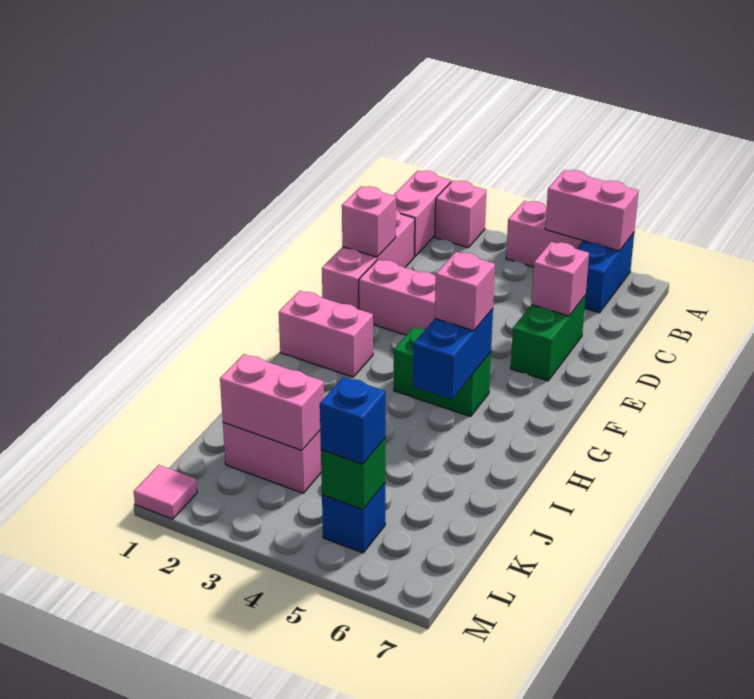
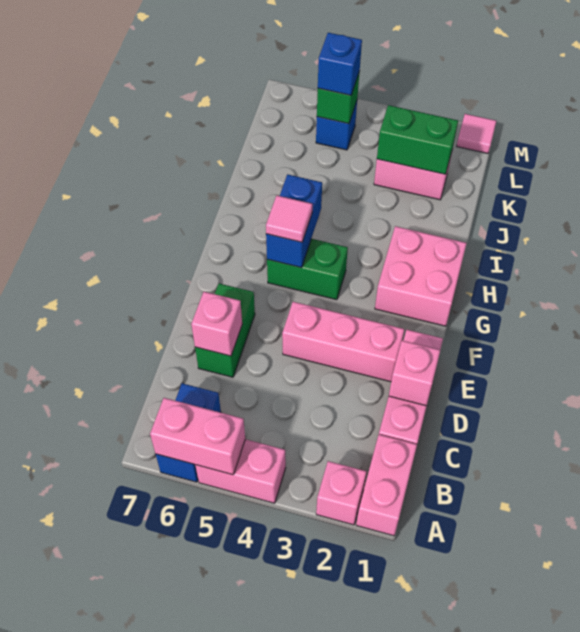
pink brick G1:G2 level 1 -> pink brick G1:H2 level 1
pink brick G5 level 3 -> pink tile G5 level 3
pink brick K2:K3 level 2 -> green brick K2:K3 level 2

